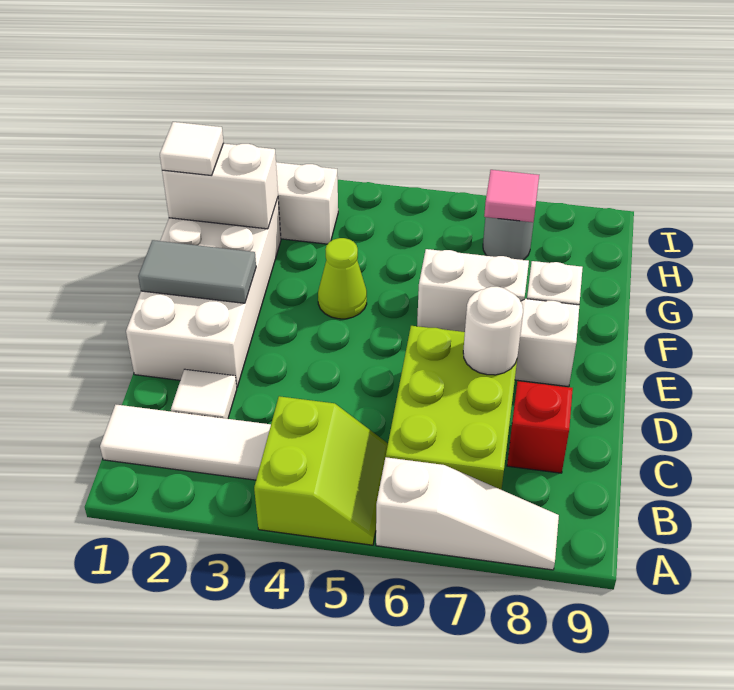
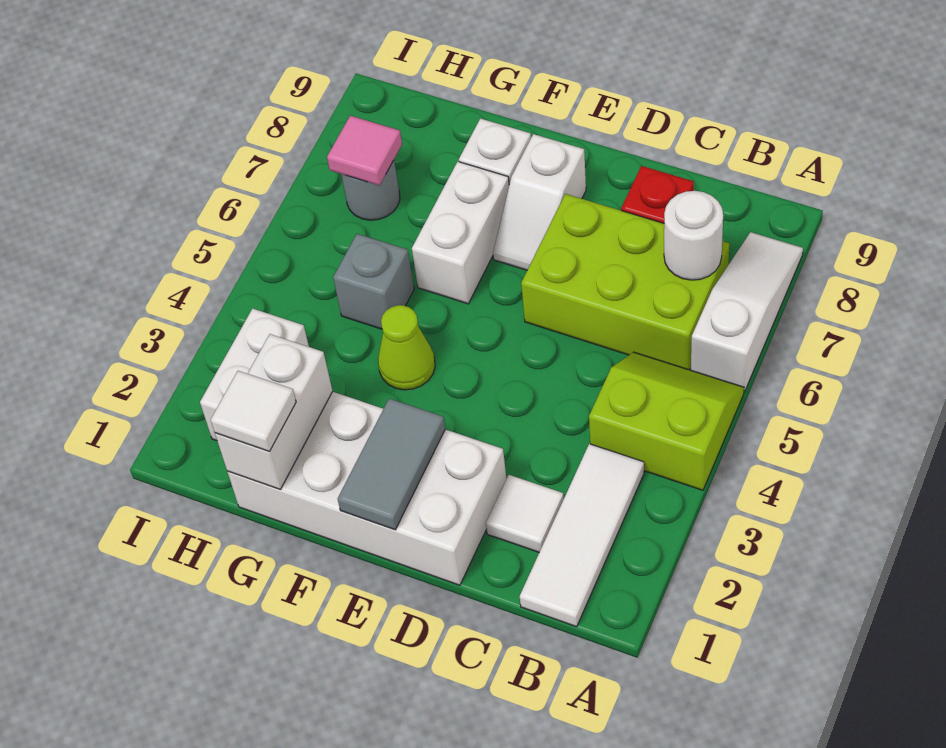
white round brick D7 level 2 -> white round brick B7 level 2
none -> grey brick G5 level 1

